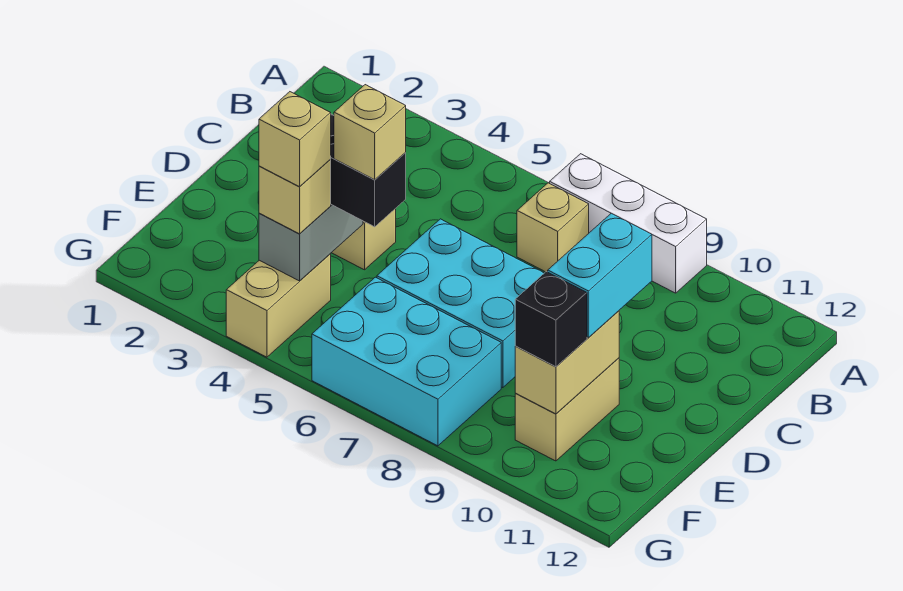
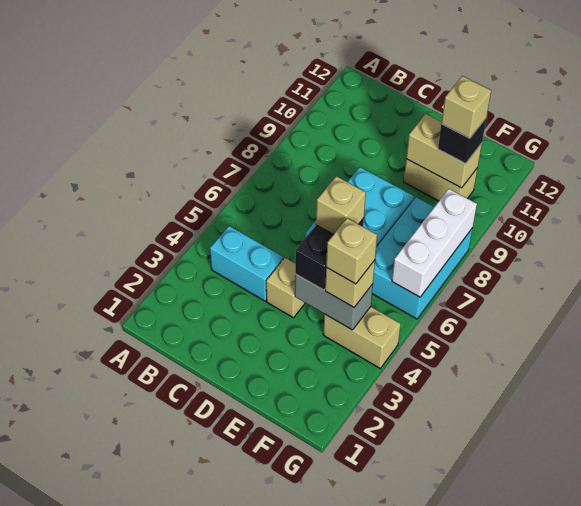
white brick A7:A9 level 1 -> white brick G6:G8 level 2
tan brick B7 level 1 -> tan brick F10 level 4
cyan brick D10:E10 level 3 -> cyan brick B4:C4 level 1

